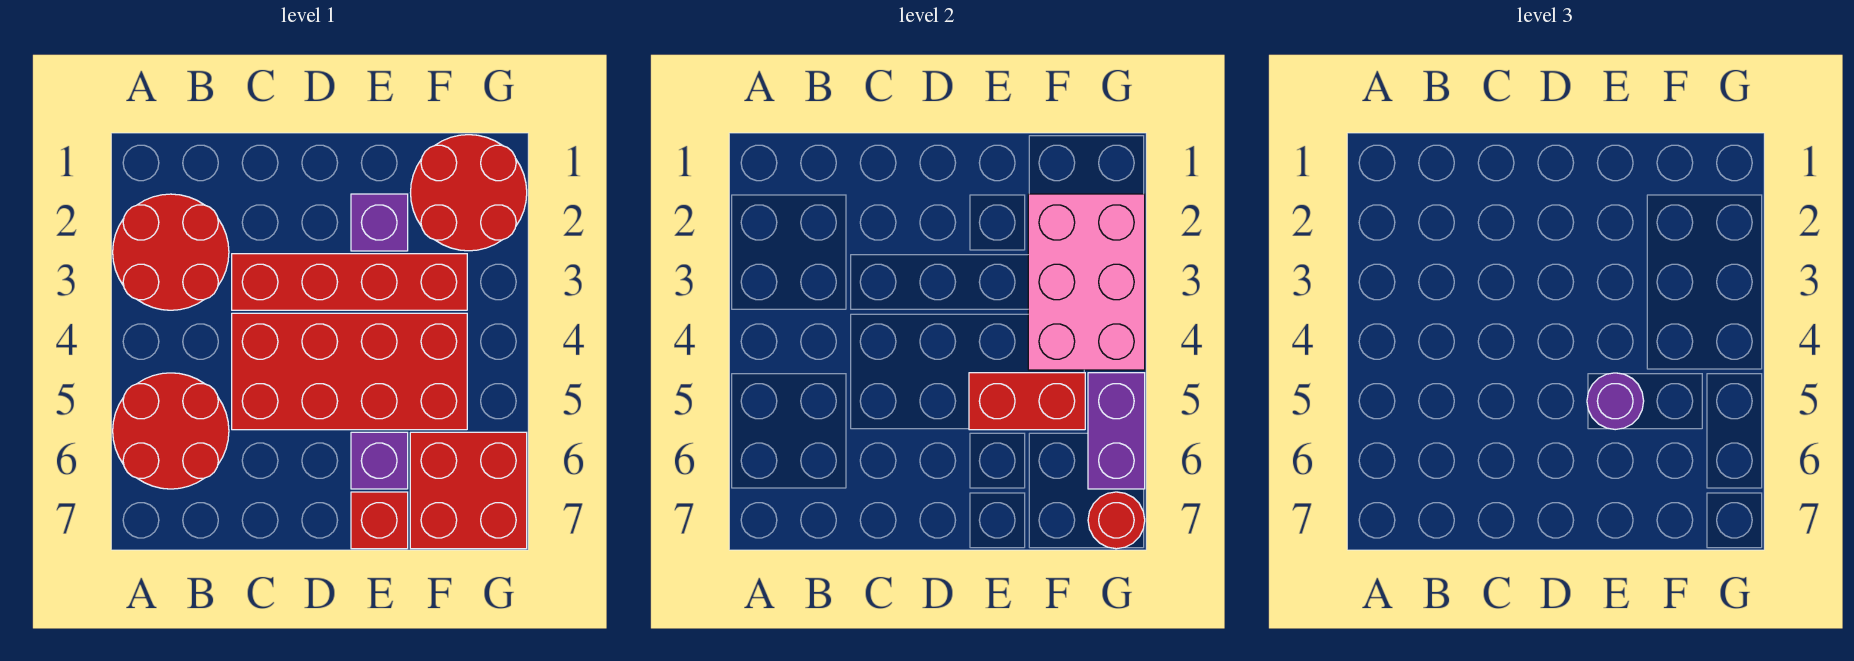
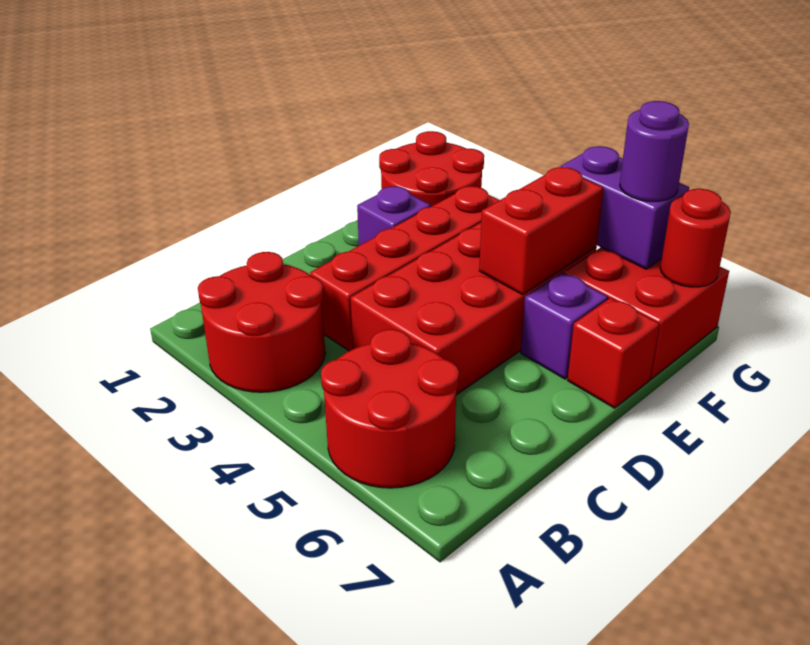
purple round brick E5 level 3 -> purple round brick G6 level 3
pink brick F2:G4 level 2 -> none

